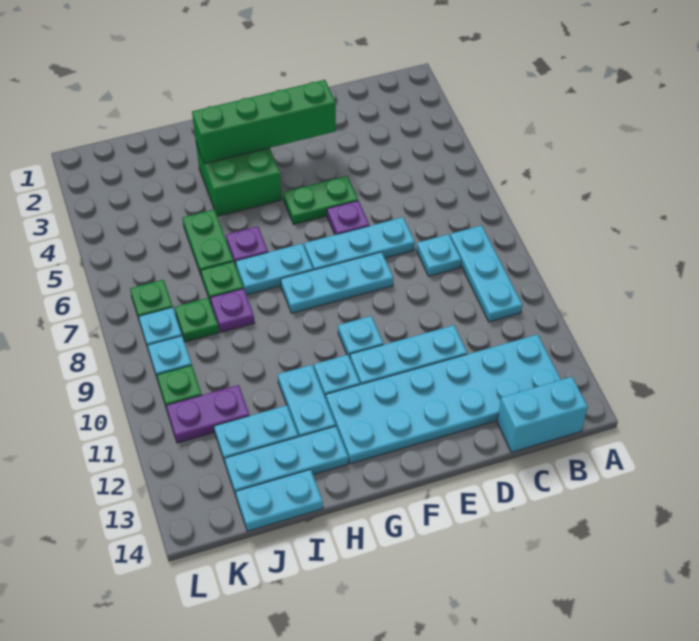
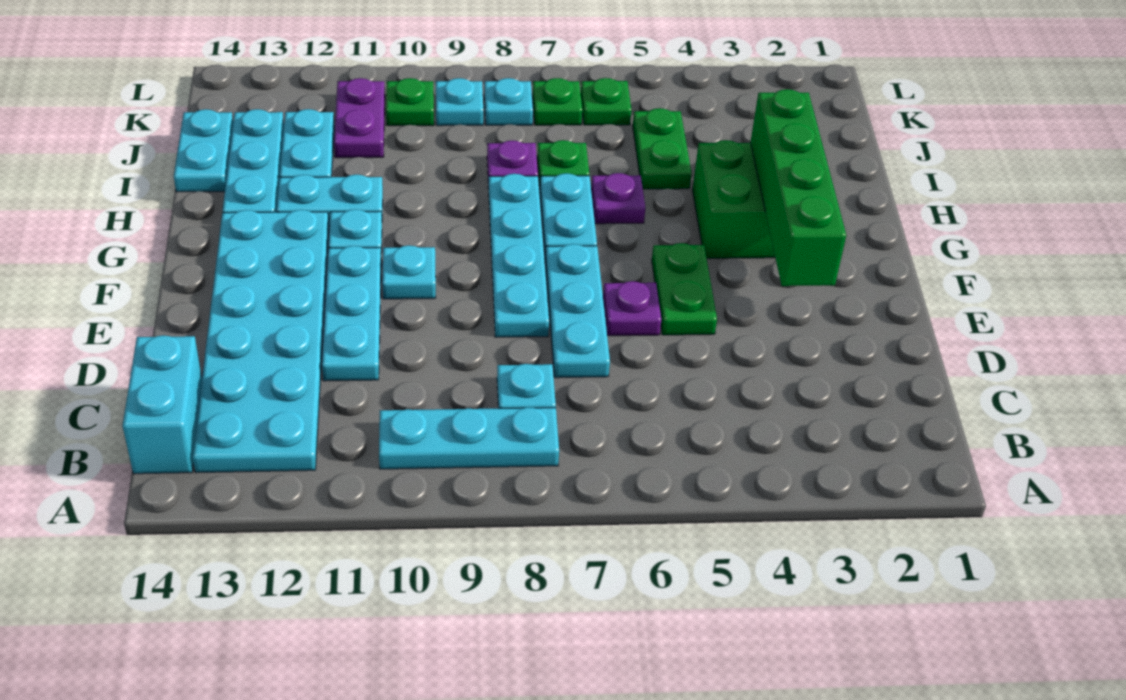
cyan plate E8:G8 level 1 -> cyan plate E8:H8 level 1
green plate I5:I6 level 1 -> green plate I5:J5 level 1
green plate J8 level 1 -> green plate K6 level 1

